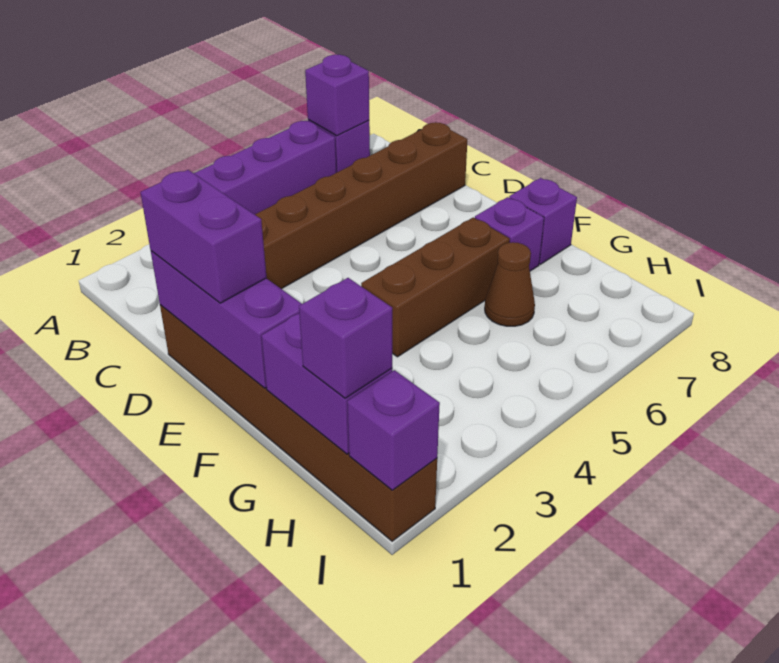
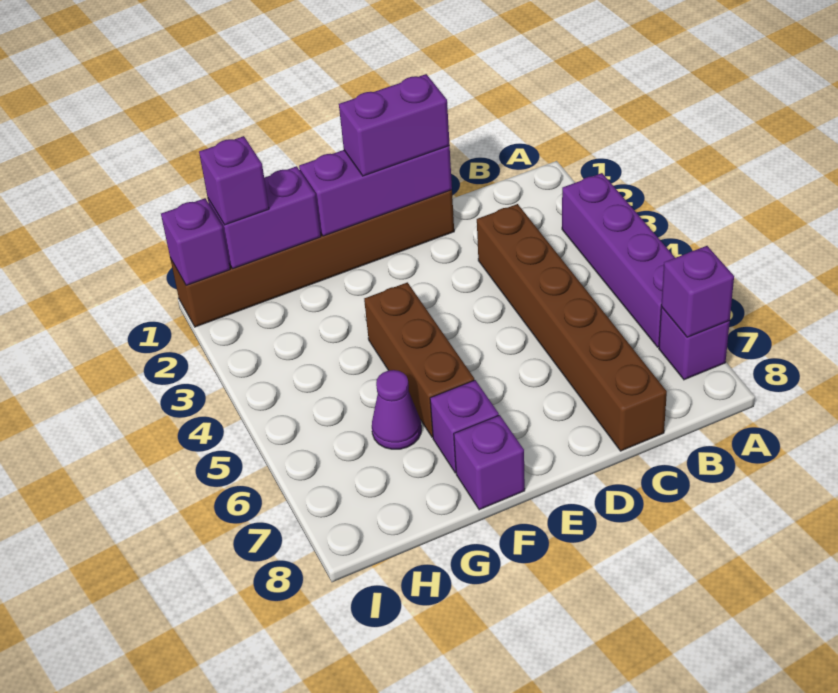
brown cone G6 level 1 -> purple cone G6 level 1

